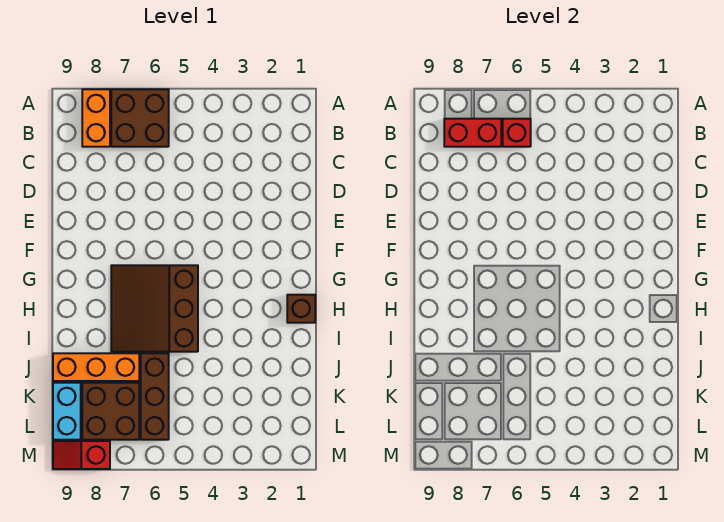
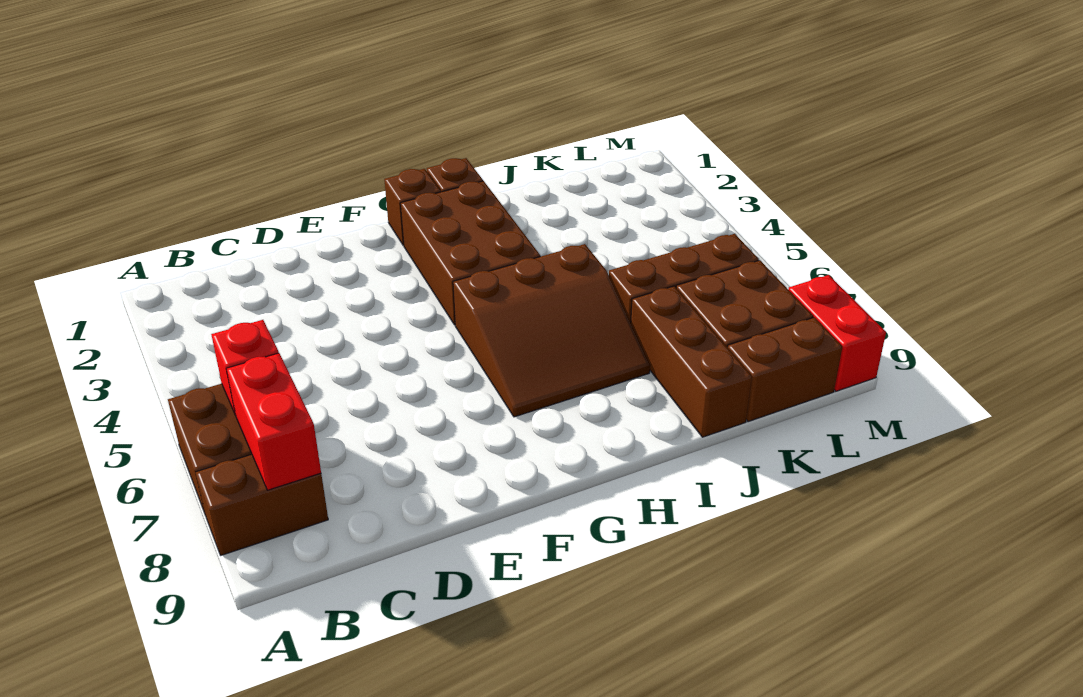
orange brick A8:B8 level 1 -> brown brick A8:B8 level 1
none -> brown brick G1 level 1
none -> brown brick G2:H4 level 1
orange brick J7:J9 level 1 -> brown brick J7:J9 level 1
cyan brick K9:L9 level 1 -> brown brick K9:L9 level 1
red slope M8:M9 level 1 top 8 -> red brick M8:M9 level 1

